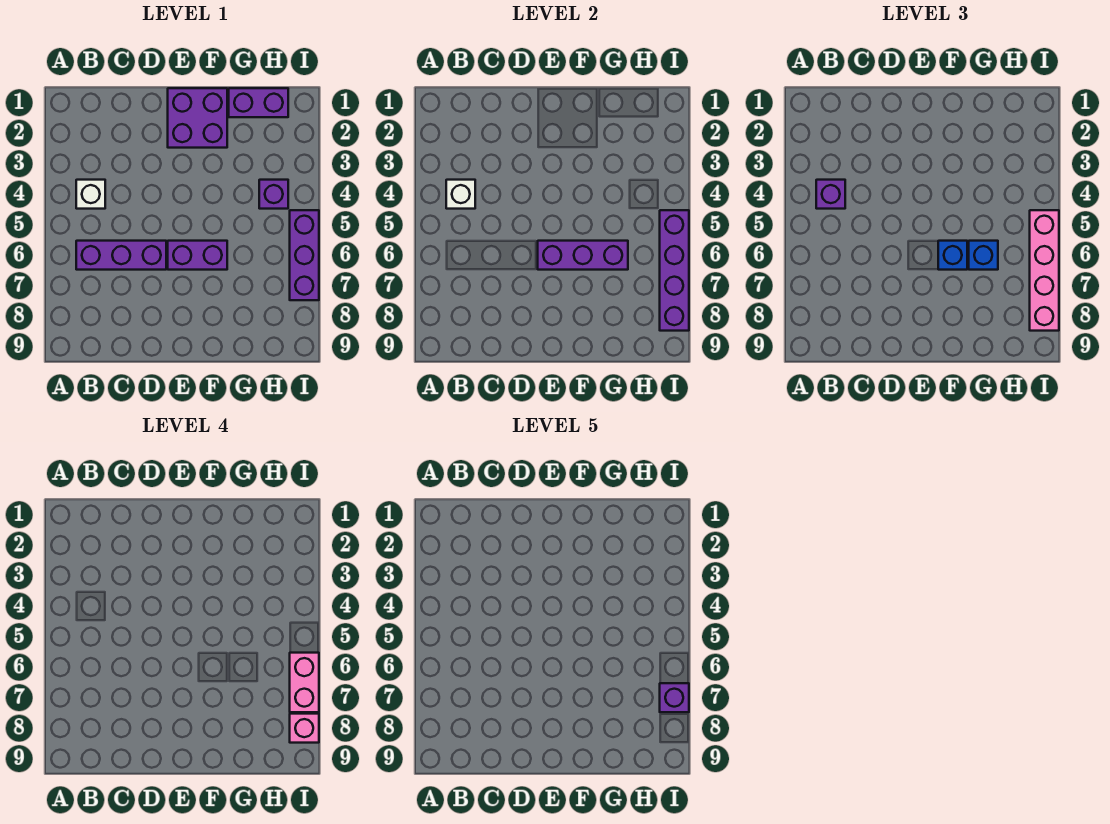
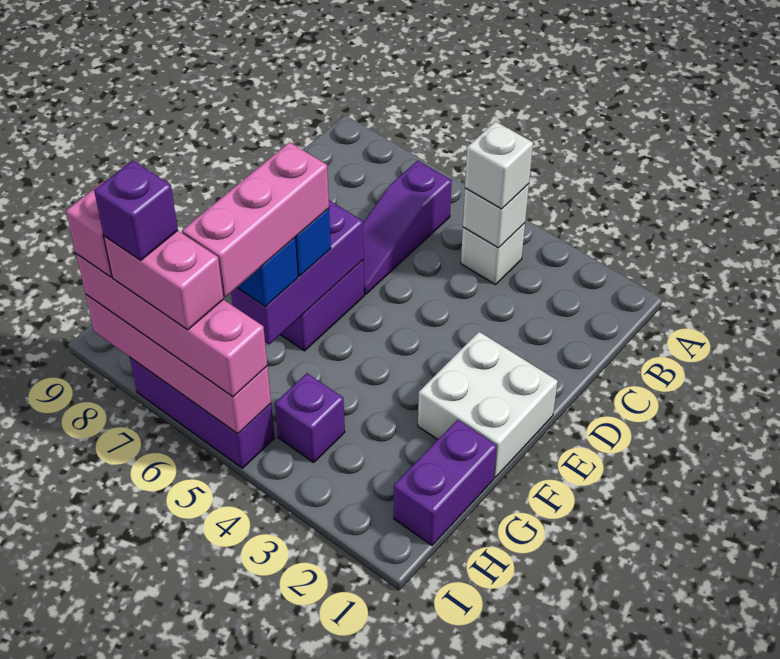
purple brick B4 level 3 -> white brick B4 level 3
purple brick B6:D6 level 1 -> purple slope B6:D6 level 1 top B
purple brick E1:F2 level 1 -> white brick E1:F2 level 1
none -> pink brick F6:H6 level 4
purple brick I5:I8 level 2 -> pink brick I5:I8 level 2

